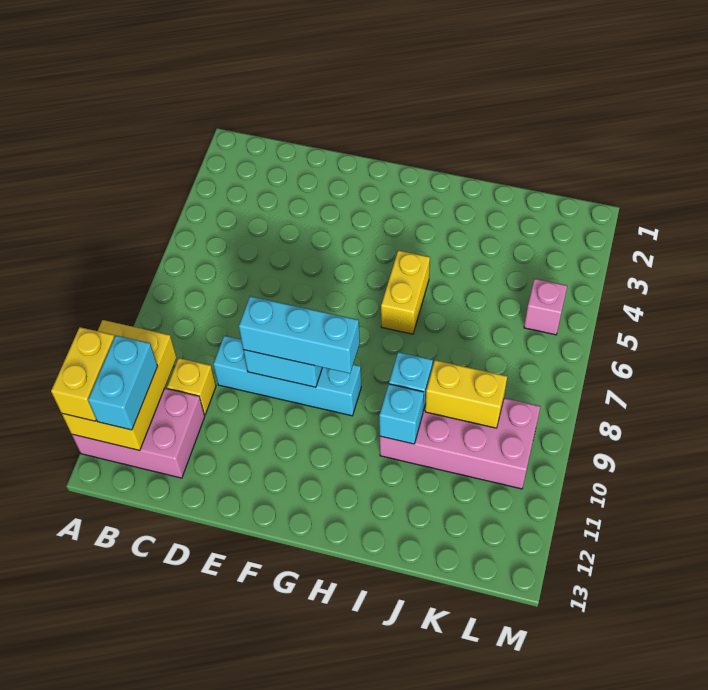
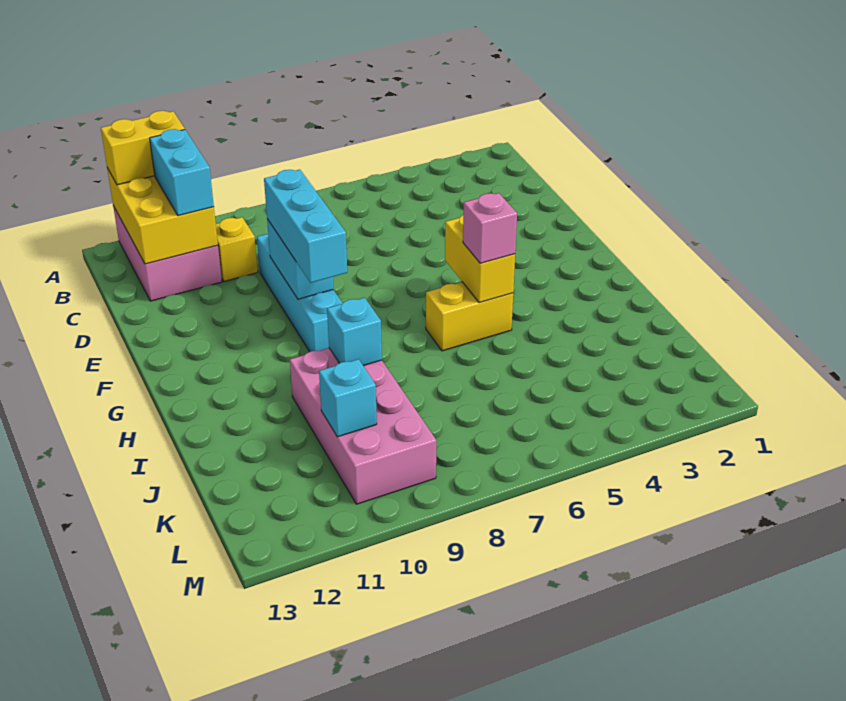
yellow brick A10:B12 level 2 -> yellow brick A11:C12 level 2
cyan brick B11:B12 level 3 -> cyan brick B11:C11 level 3
cyan brick I10 level 2 -> cyan brick K10 level 2
yellow brick J9:K9 level 2 -> yellow brick G5:H5 level 2
pink brick L5 level 1 -> pink brick H5 level 3

